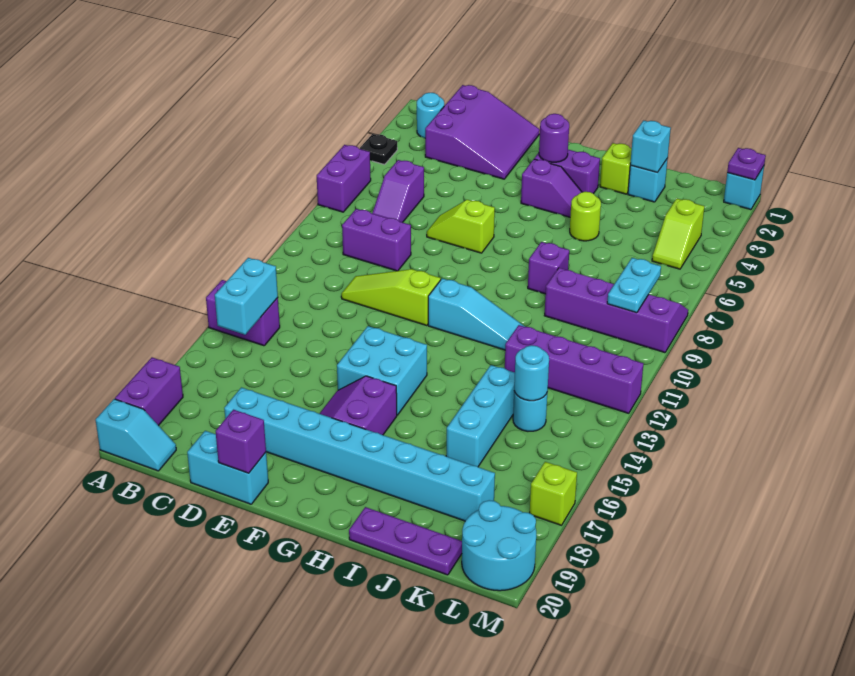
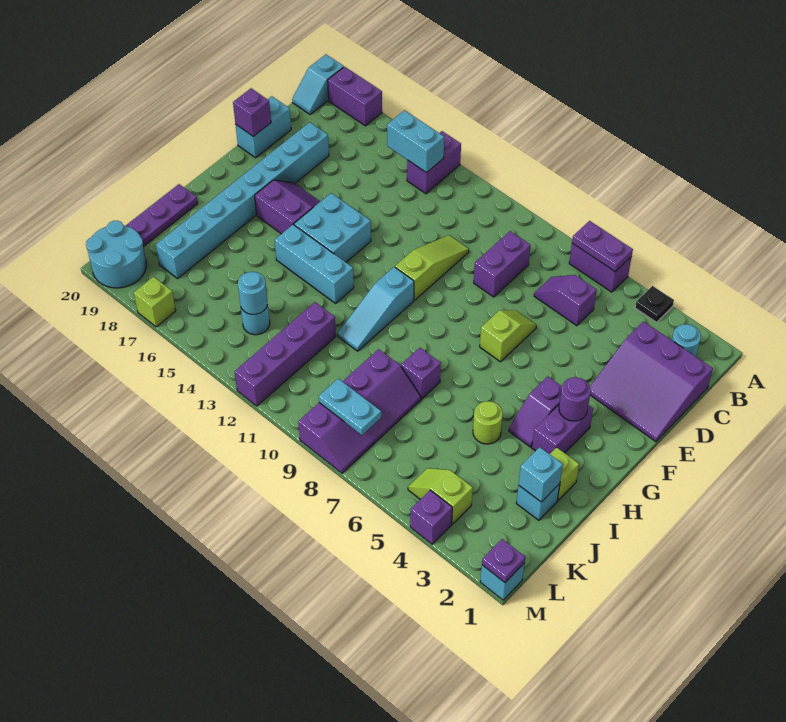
none -> purple plate A6:A7 level 2
cyan brick J14:J16 level 1 -> cyan brick H13:H15 level 1
none -> purple brick M4 level 1

